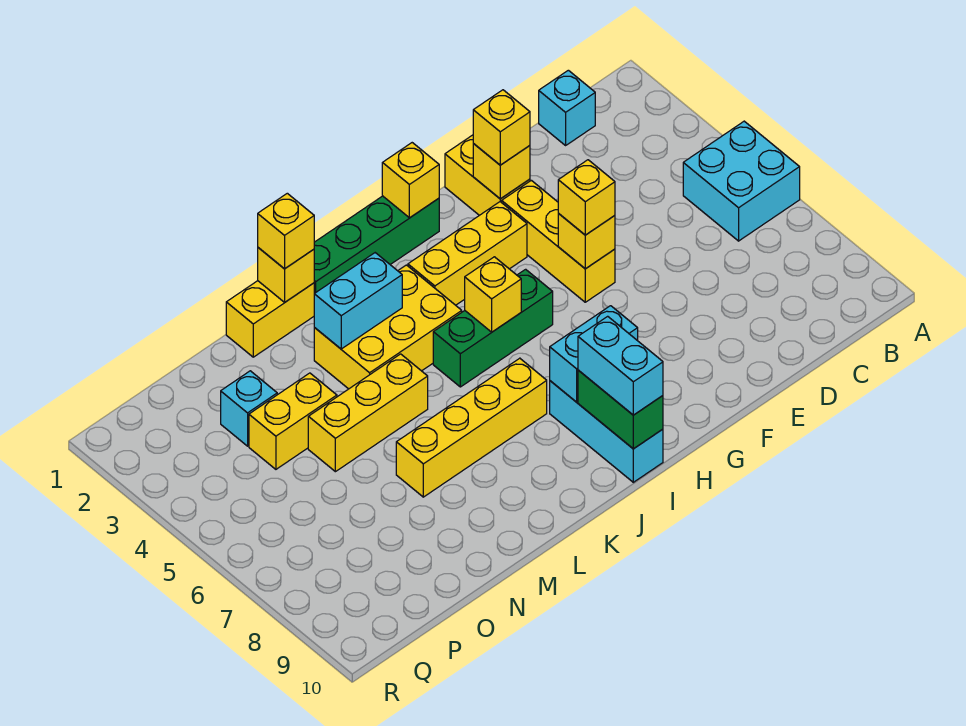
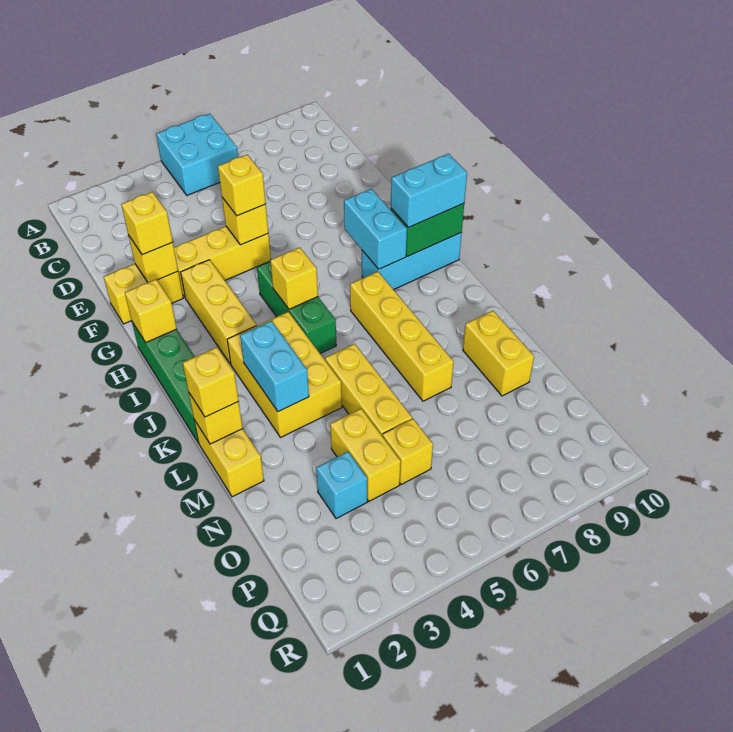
cyan brick C1 level 1 -> none
none -> yellow brick M9:N9 level 1
none -> yellow brick O5 level 1

